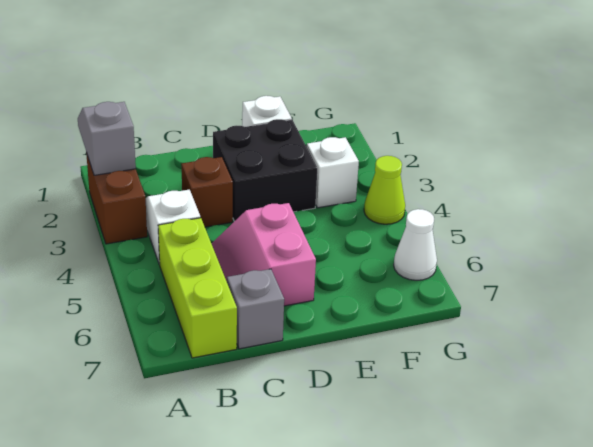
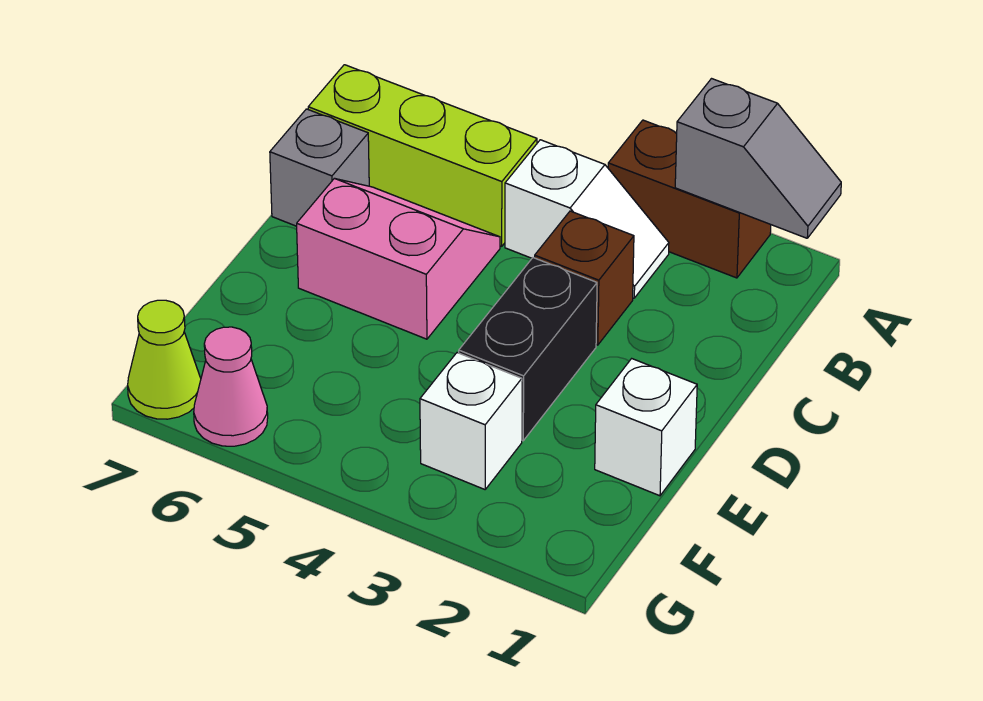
black brick D2:E3 level 1 -> black brick D3:E3 level 1
lime cone G4 level 1 -> lime cone G7 level 1
white cone G6 level 1 -> pink cone G6 level 1

